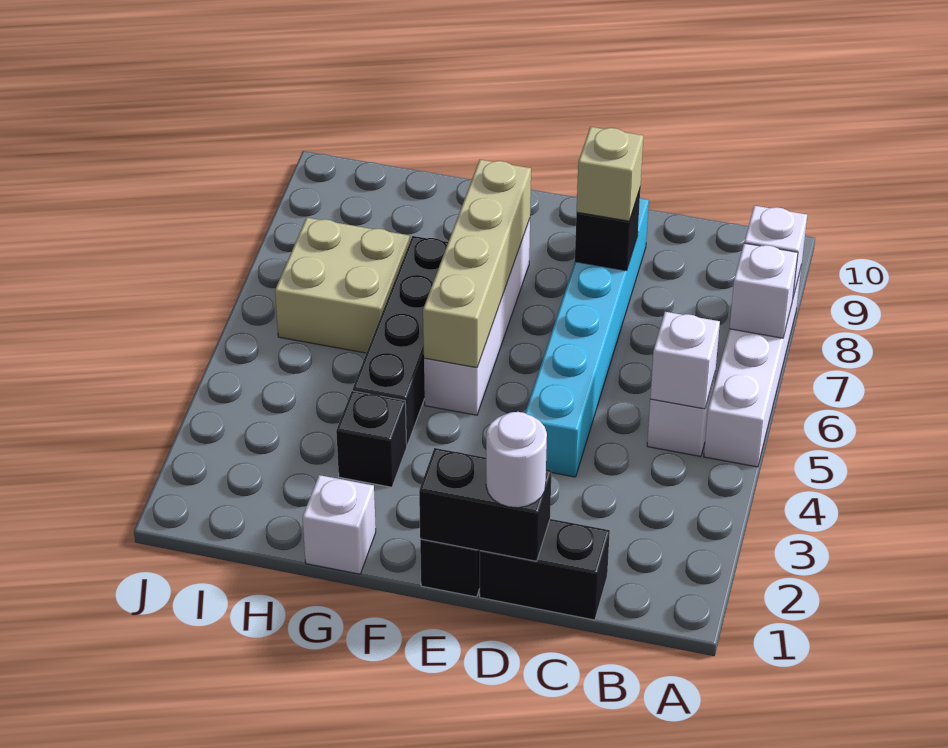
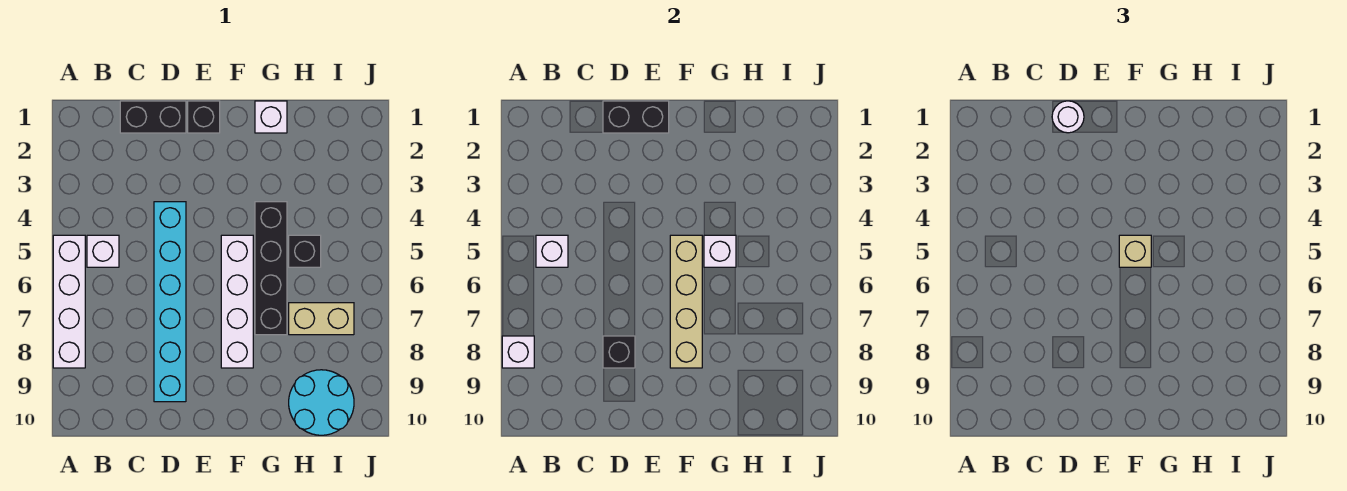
white brick A7 level 2 -> white brick G5 level 2
tan brick D8 level 3 -> tan brick F5 level 3
black brick G3 level 1 -> black brick H5 level 1
tan brick H6:I7 level 1 -> tan brick H7:I7 level 1
none -> cyan round brick H9:I10 level 1

